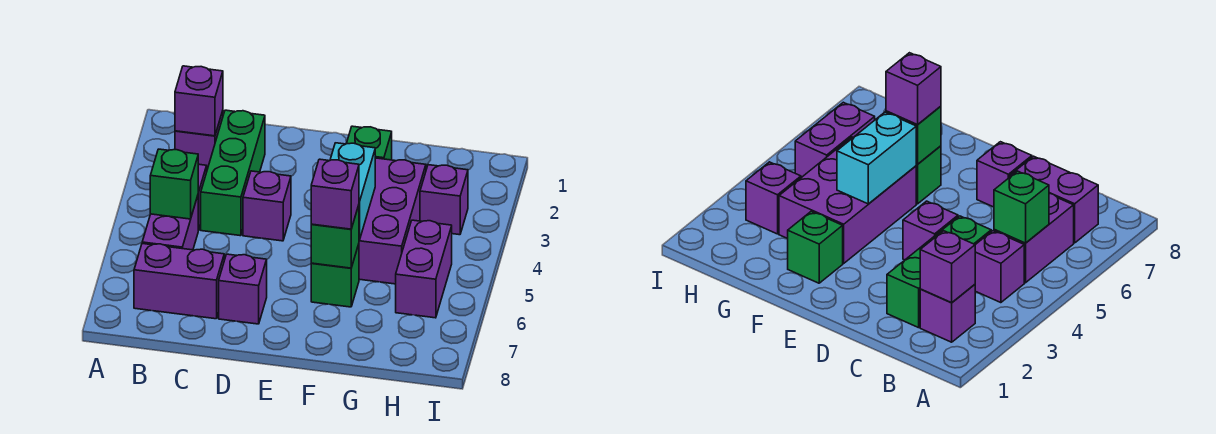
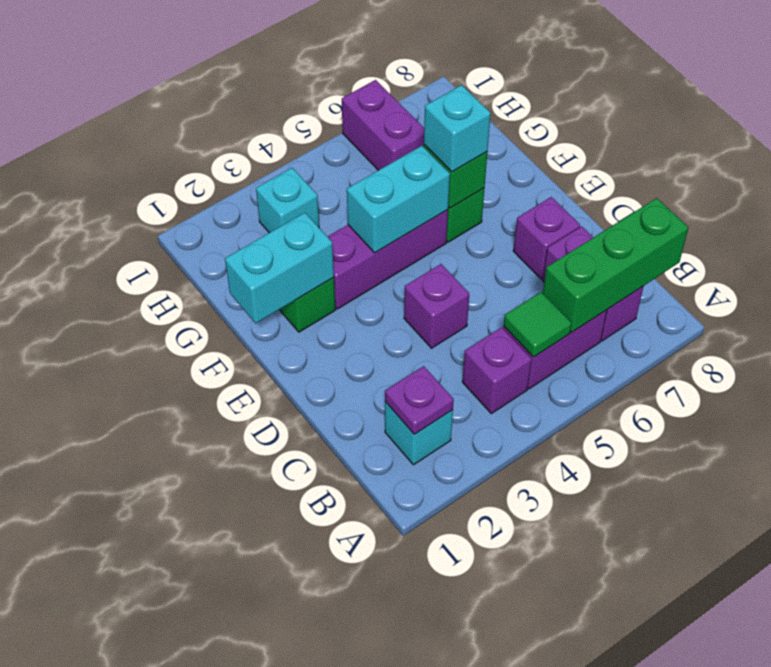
purple brick B2 level 1 -> cyan brick B2 level 1
purple brick B2 level 2 -> purple plate B2 level 2
green brick B5 level 2 -> green tile B5 level 2
green brick C2:C4 level 1 -> green brick B6:B8 level 2
none -> cyan brick F1:F2 level 2
purple brick F3:G5 level 1 -> purple brick F3:F5 level 1
purple brick F6 level 3 -> cyan brick F6 level 3
purple brick H3 level 1 -> cyan brick H3 level 1
purple brick H5:H6 level 1 -> purple brick H6:I6 level 1

